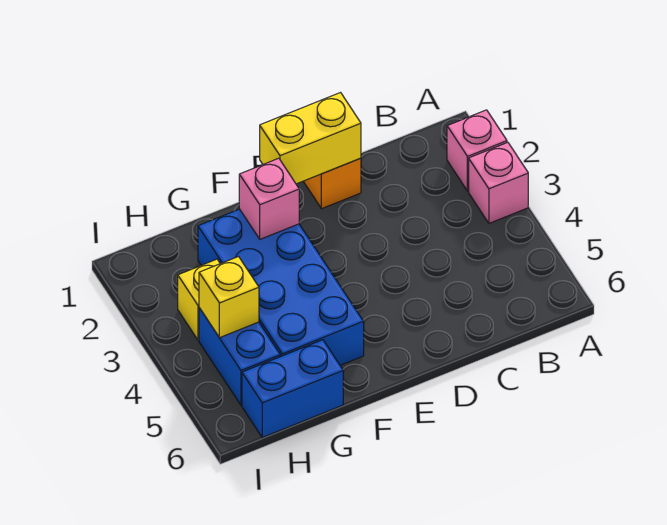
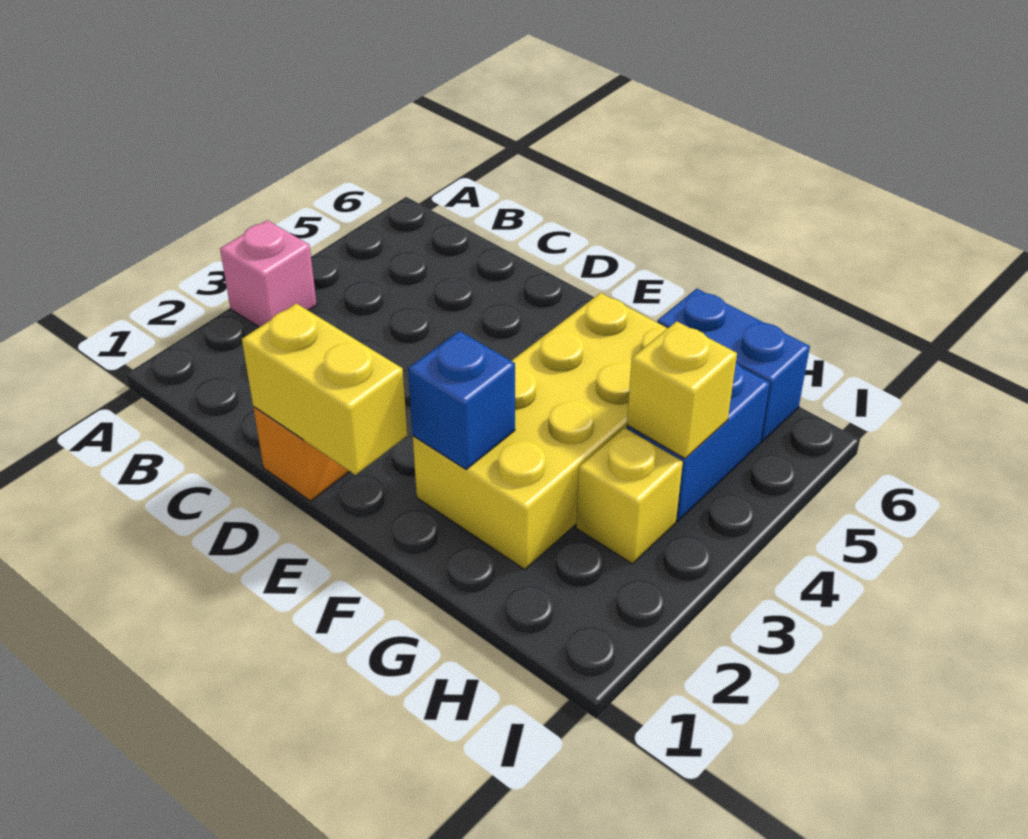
pink brick A2 level 1 -> none
blue brick F2:G5 level 1 -> yellow brick F2:G5 level 1
pink brick F2 level 2 -> blue brick F2 level 2

